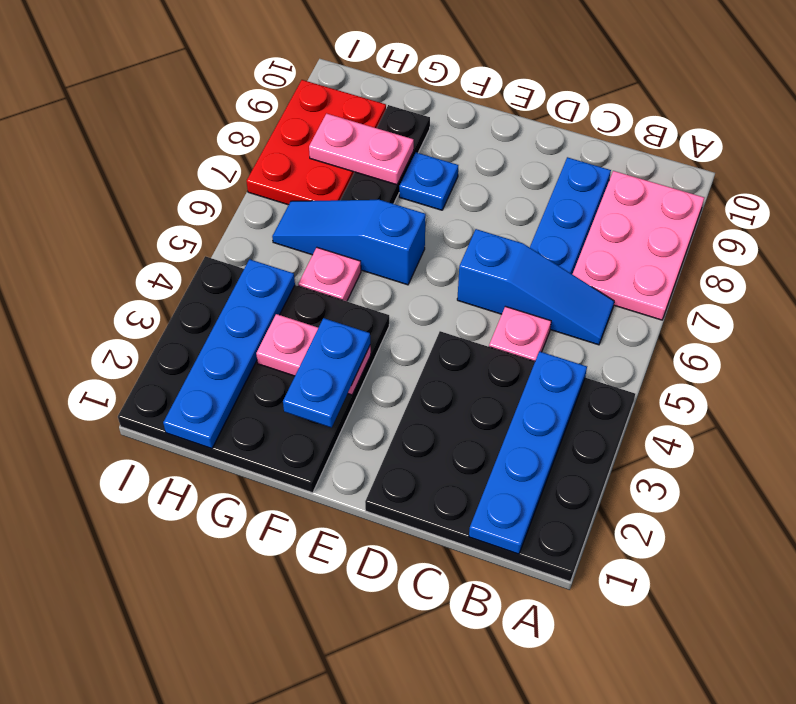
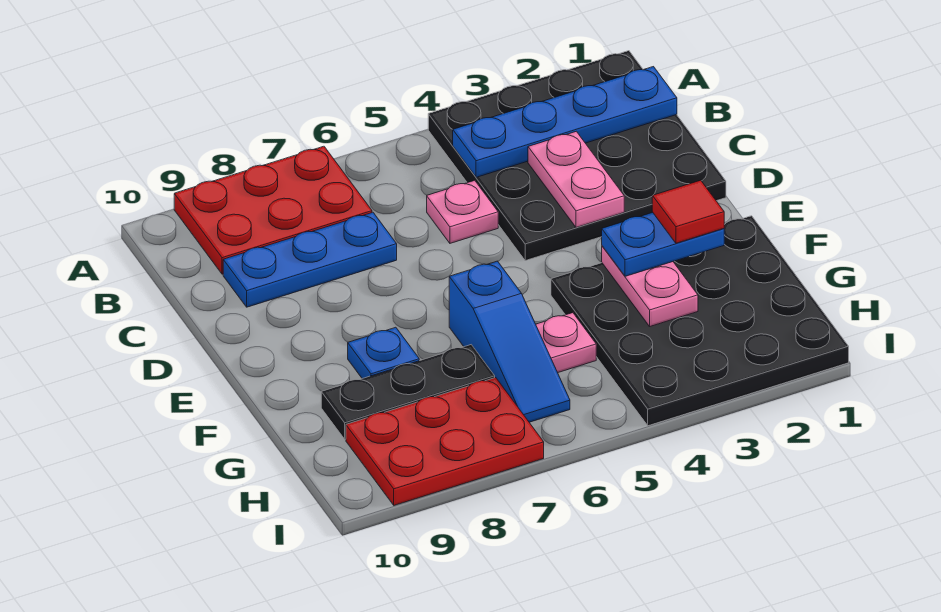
pink plate A7:B9 level 1 -> red plate A7:B9 level 1
blue slope B6:D6 level 1 top D -> none
none -> red tile F2 level 4
pink plate G8:H8 level 2 -> pink plate C3:D3 level 2
blue plate H1:H4 level 2 -> none

